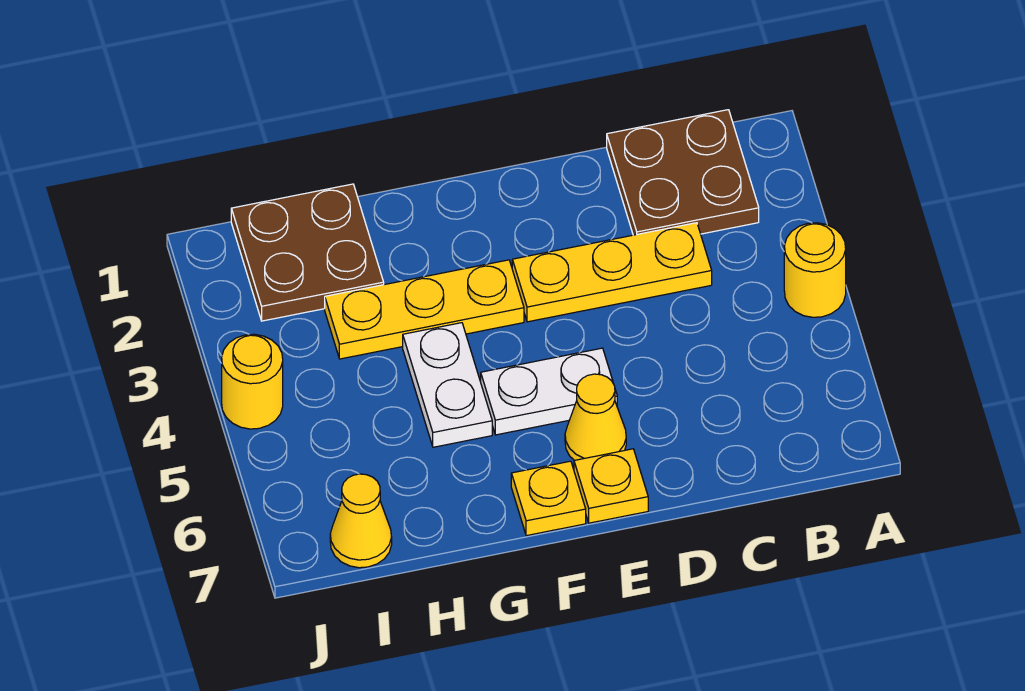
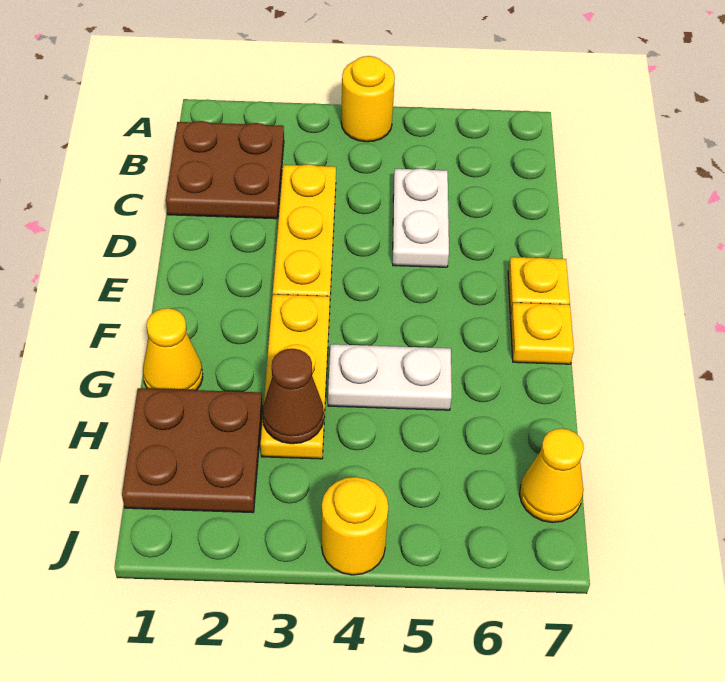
white plate E5:F5 level 1 -> white plate C5:D5 level 1
yellow cone E6 level 1 -> yellow cone G1 level 1
none -> brown cone H3 level 2

